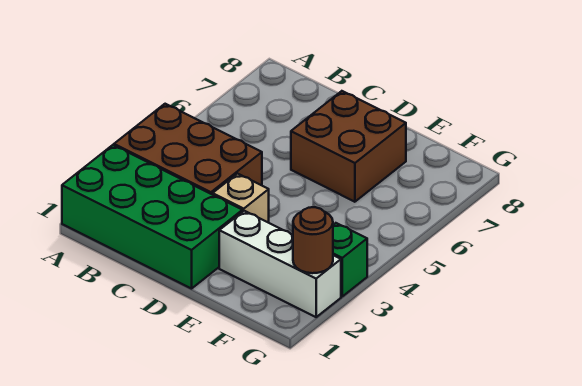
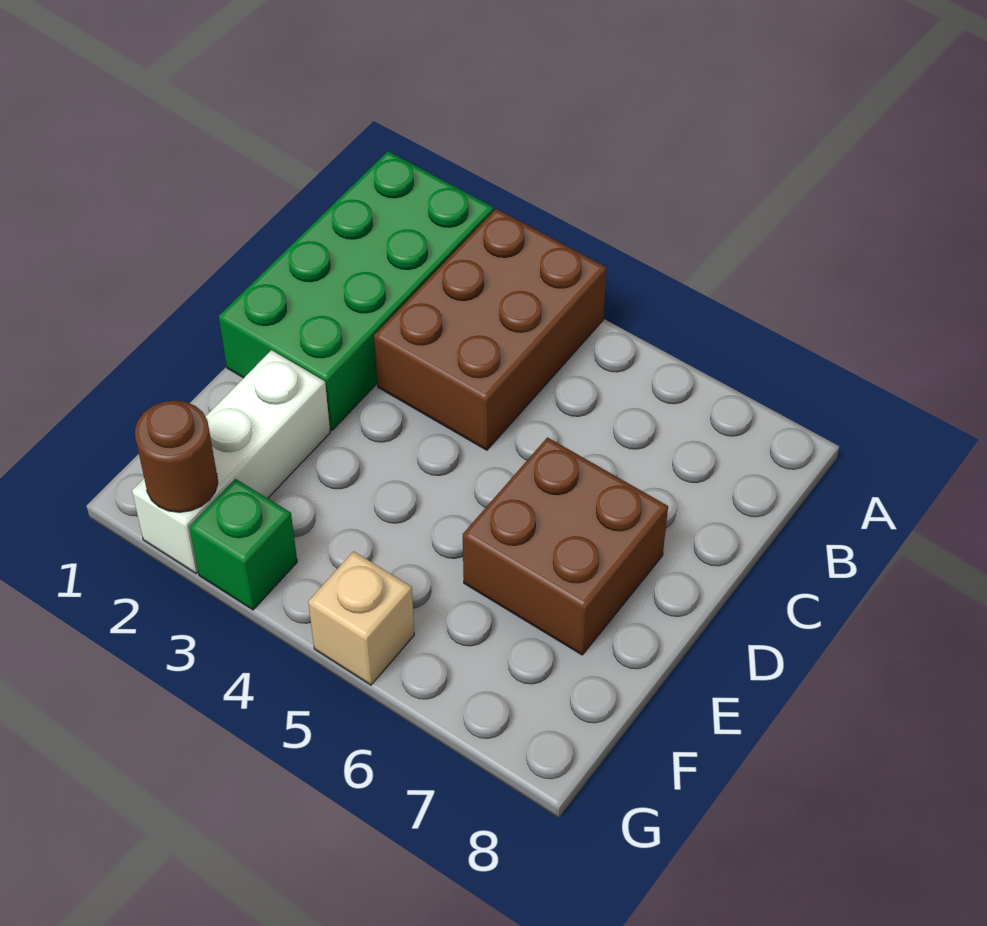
tan brick D3 level 1 -> tan brick G5 level 1

